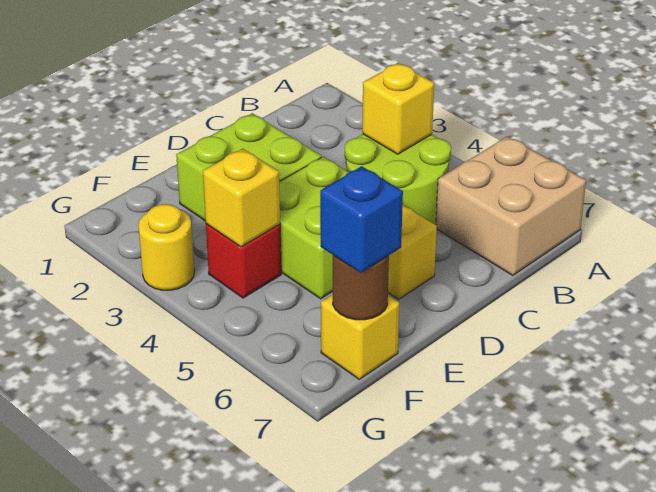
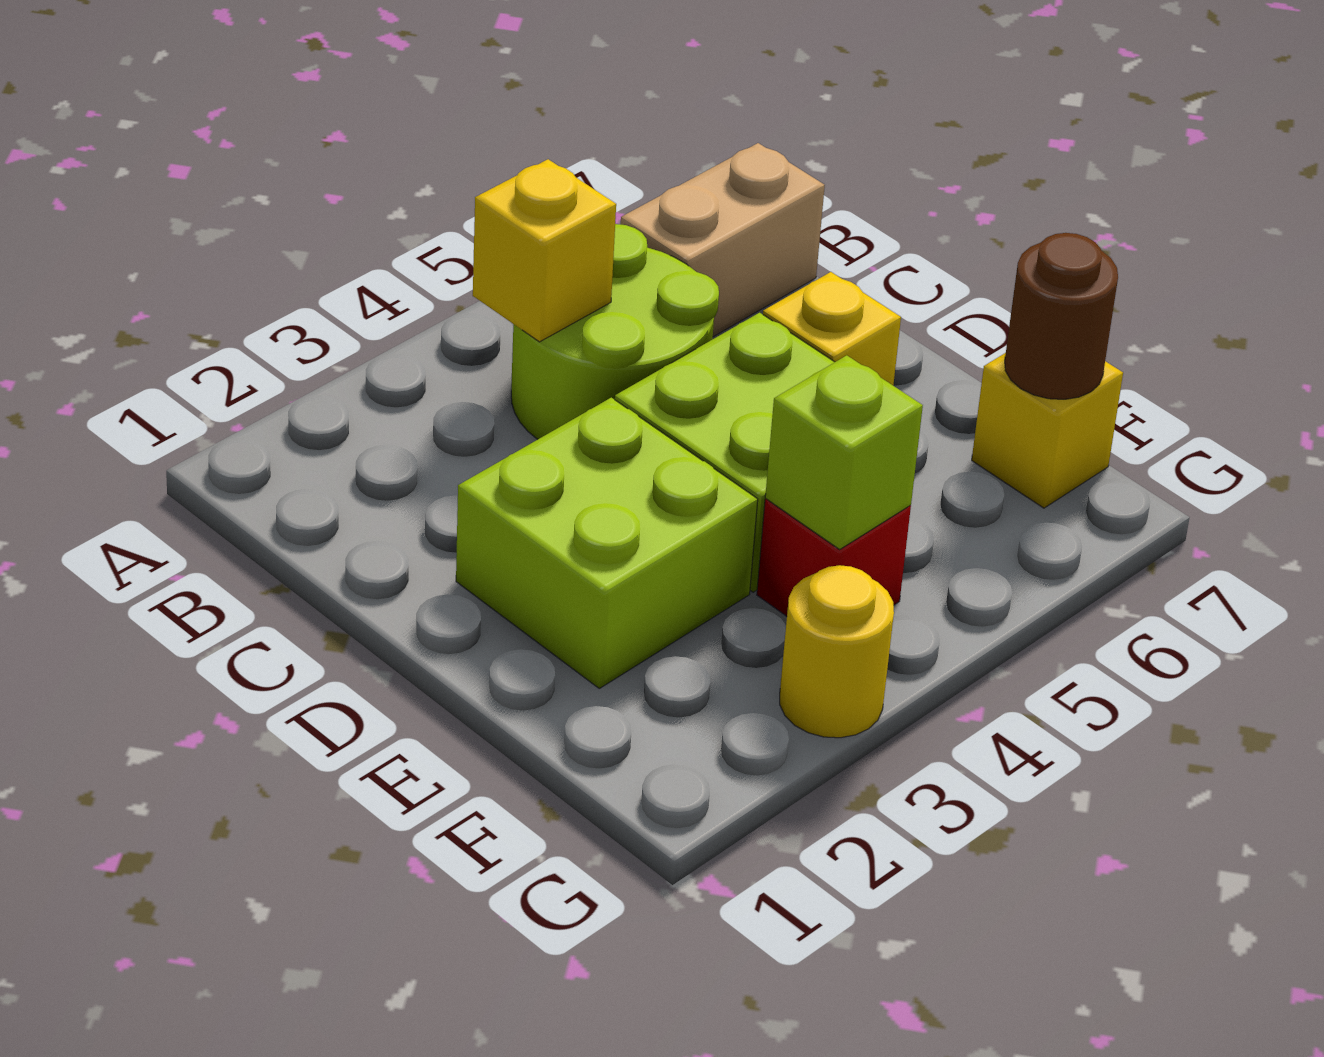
tan brick A6:B7 level 1 -> tan brick B6:B7 level 1
yellow brick F4 level 2 -> lime brick F4 level 2
blue brick F7 level 3 -> none

